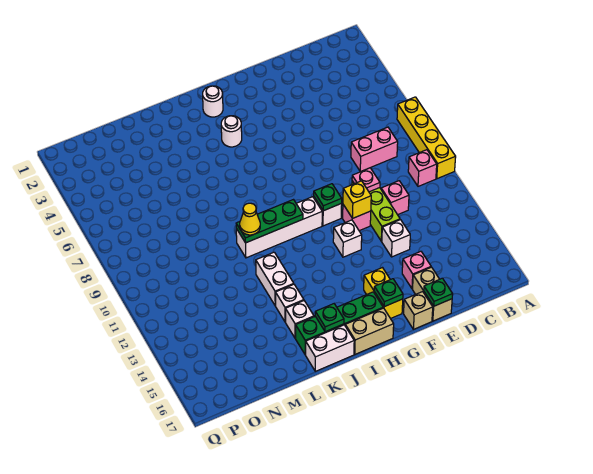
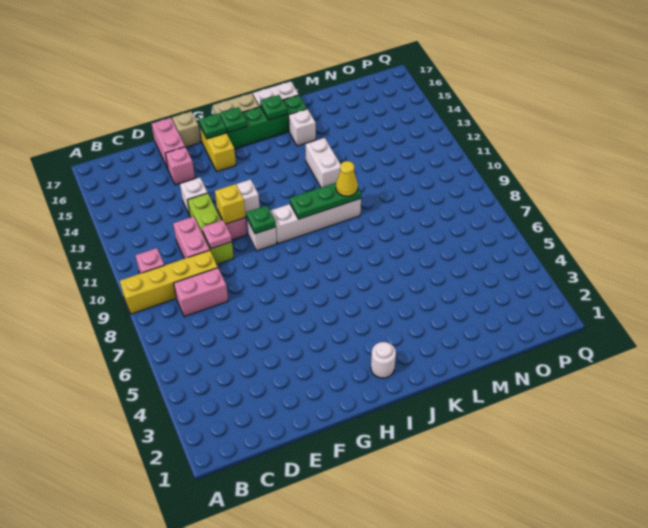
yellow brick A7:A10 level 1 -> yellow brick A9:D9 level 1
pink brick D11 level 1 -> pink brick D10:D11 level 1
tan brick E16:E17 level 1 -> pink brick E16:E17 level 1
green plate E17 level 2 -> green plate H16 level 2
white round brick I4 level 1 -> none
white brick K14 level 1 -> none

